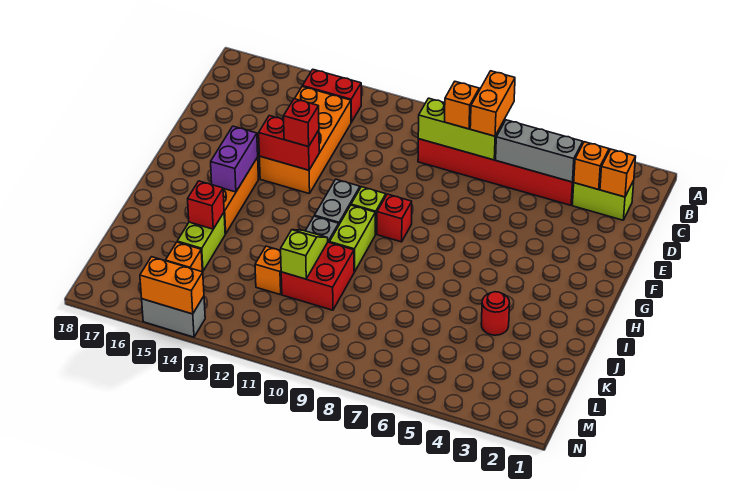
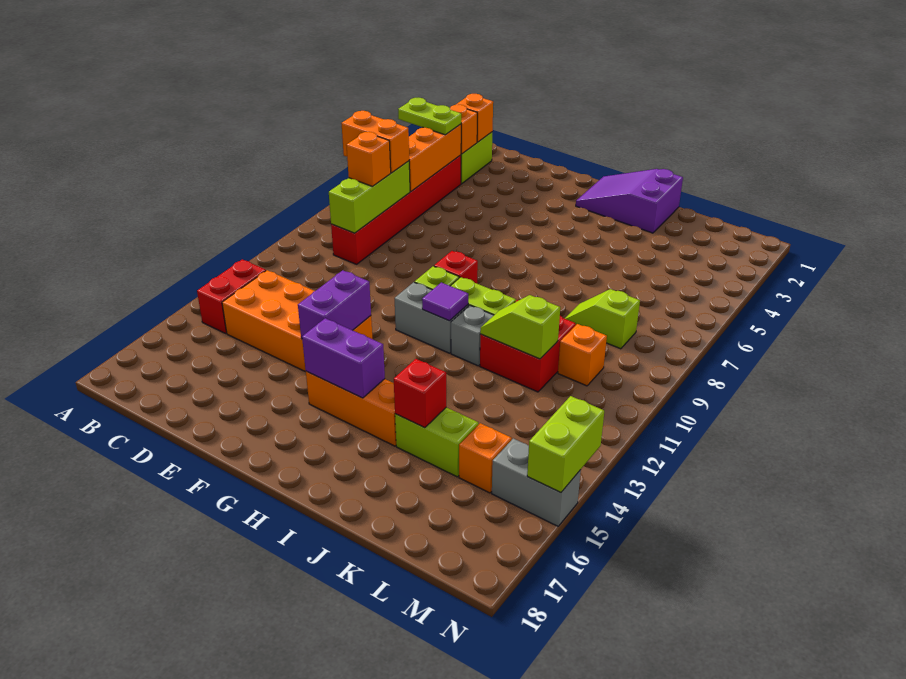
none -> lime plate B4:C4 level 3
grey brick C4:C6 level 2 -> orange brick C4:C6 level 2
red brick F13:F14 level 2 -> purple brick F13:F14 level 2
red brick F13 level 3 -> none
none -> purple slope H1:J2 level 1 top J
none -> purple tile H11 level 2
red round brick J4 level 1 -> none
none -> lime slope K8:L8 level 1 top L
orange brick K12 level 1 -> orange brick L10 level 1
grey brick N14:N15 level 1 -> grey brick M15:N15 level 1
orange brick N14:N15 level 2 -> lime brick N14:N15 level 2

